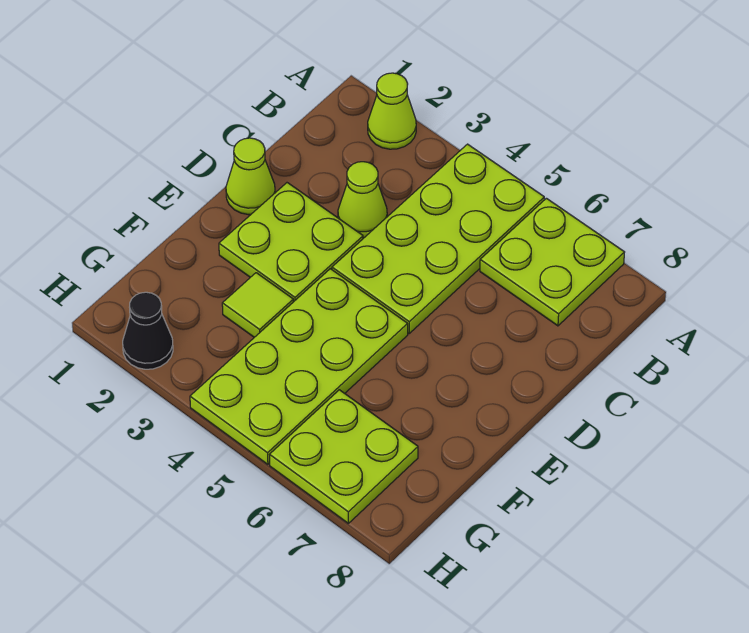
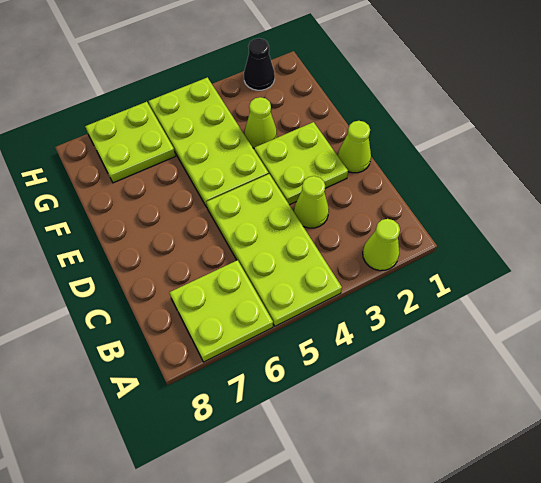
lime tile F3 level 1 -> lime cone F3 level 1

